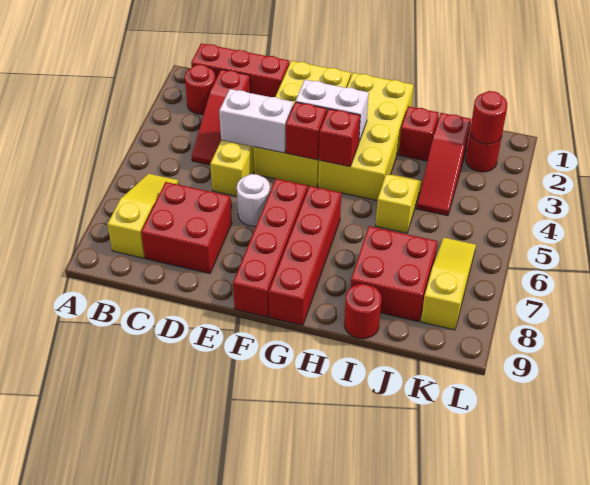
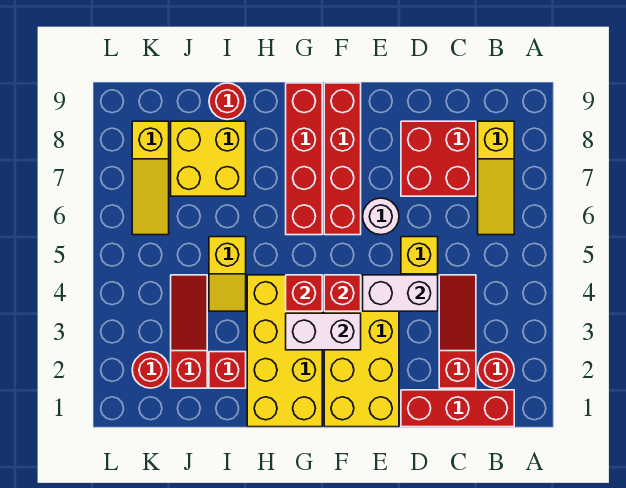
red brick I7:J8 level 1 -> yellow brick I7:J8 level 1
red round brick K2 level 2 -> none

